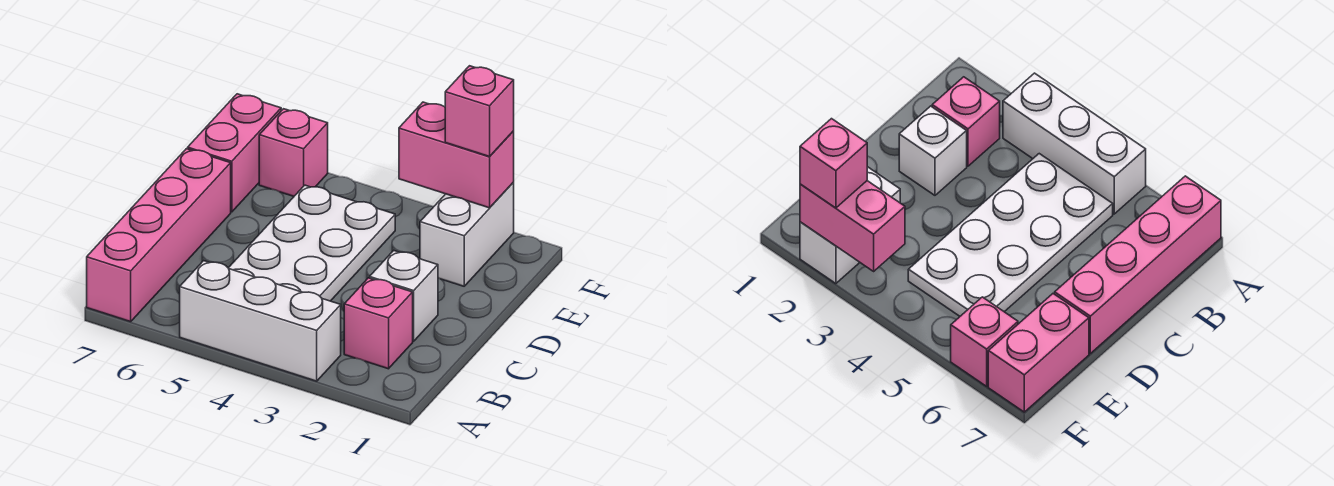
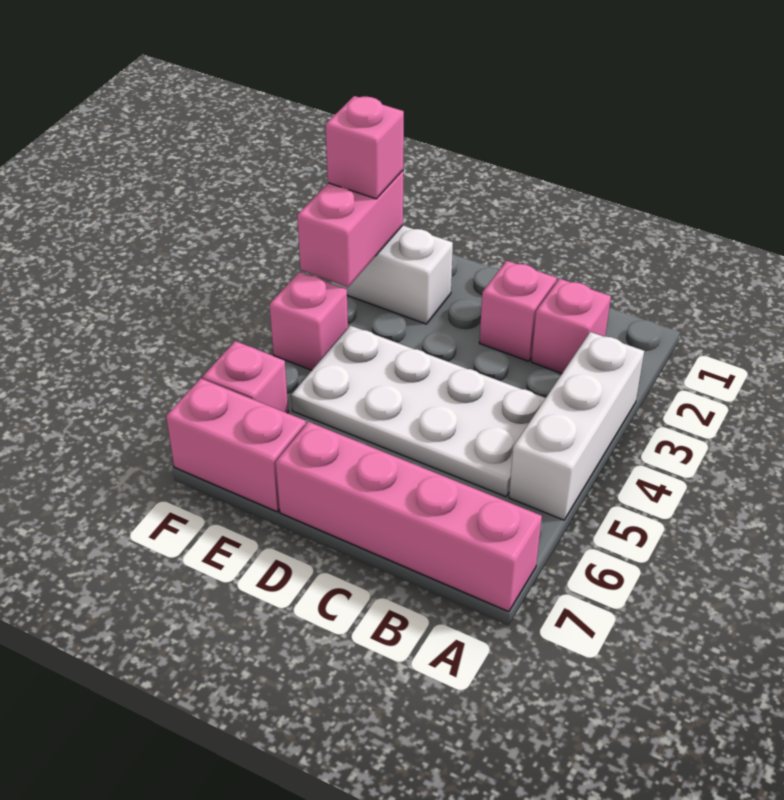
white brick C2 level 1 -> pink brick C2 level 1
none -> pink brick F4 level 1

